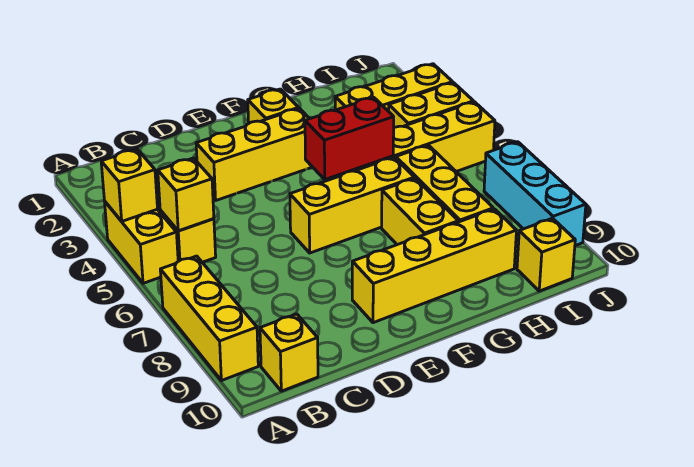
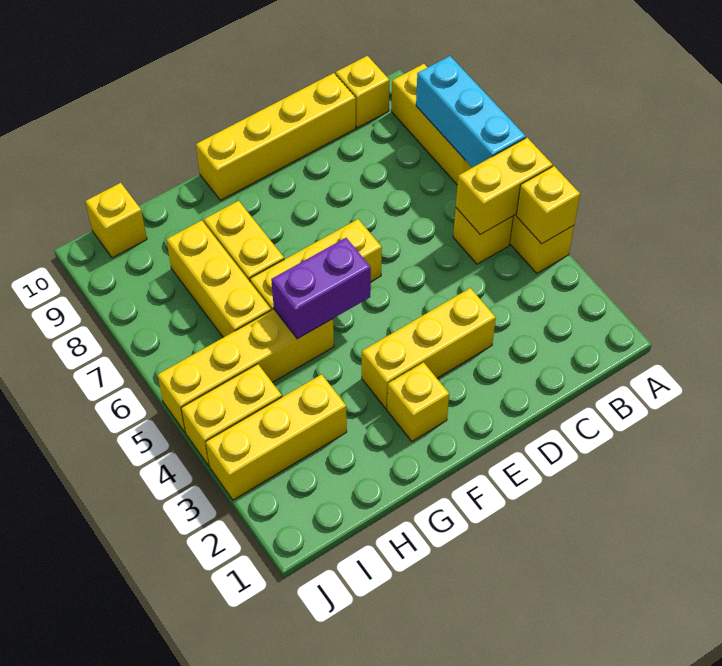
yellow brick B5 level 2 -> yellow brick A5:B5 level 2
yellow brick E9:H9 level 1 -> yellow brick C10:F10 level 1
red brick F5:G5 level 2 -> purple brick F5:G5 level 2
cyan brick J7:J9 level 1 -> cyan brick A6:A8 level 2

